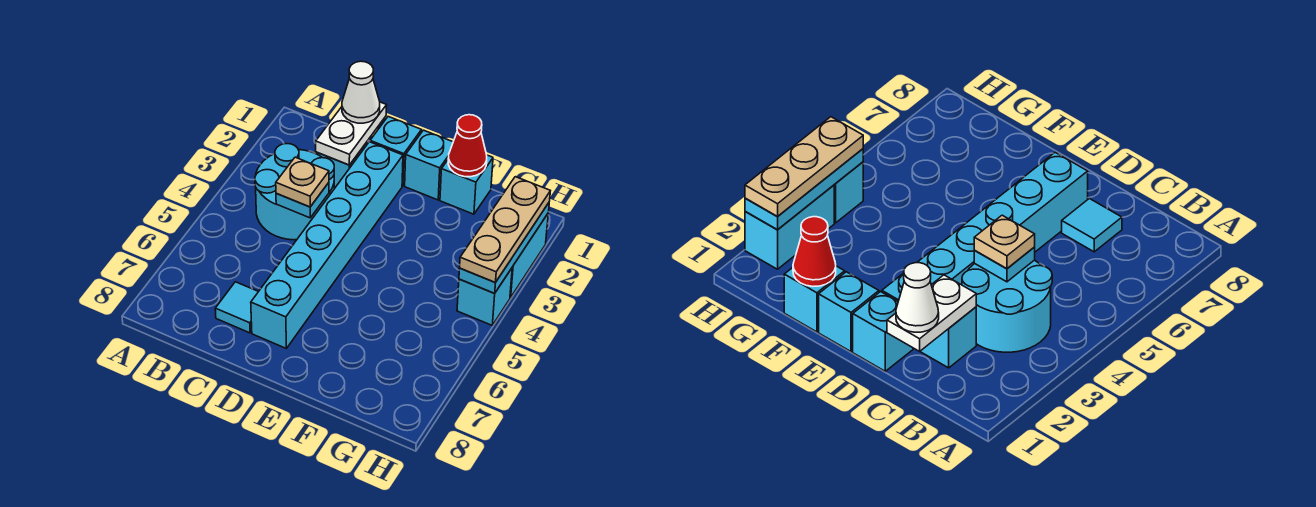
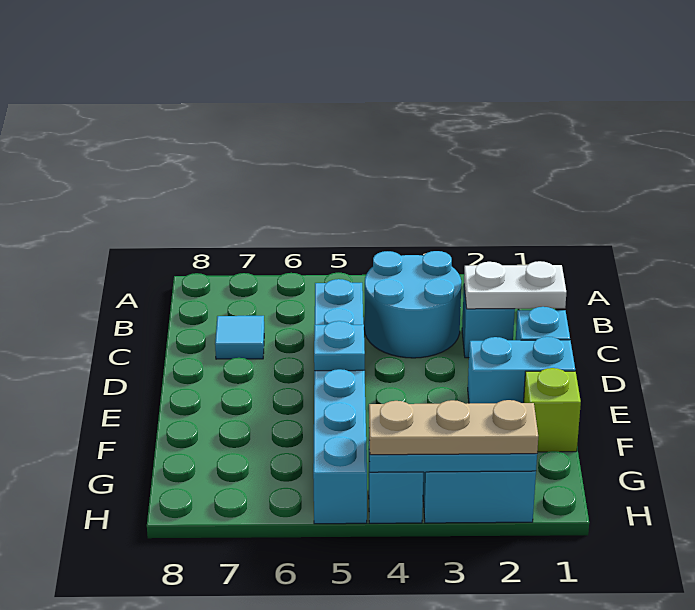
white cone C1 level 3 -> none
cyan plate C4 level 2 -> cyan plate E5 level 2
tan plate C4 level 3 -> none
cyan brick D2:D7 level 1 -> cyan brick C5:H5 level 1
cyan brick E1 level 1 -> cyan brick E1:E2 level 1
cyan brick F1 level 1 -> lime brick F1 level 1
red cone F1 level 2 -> none

